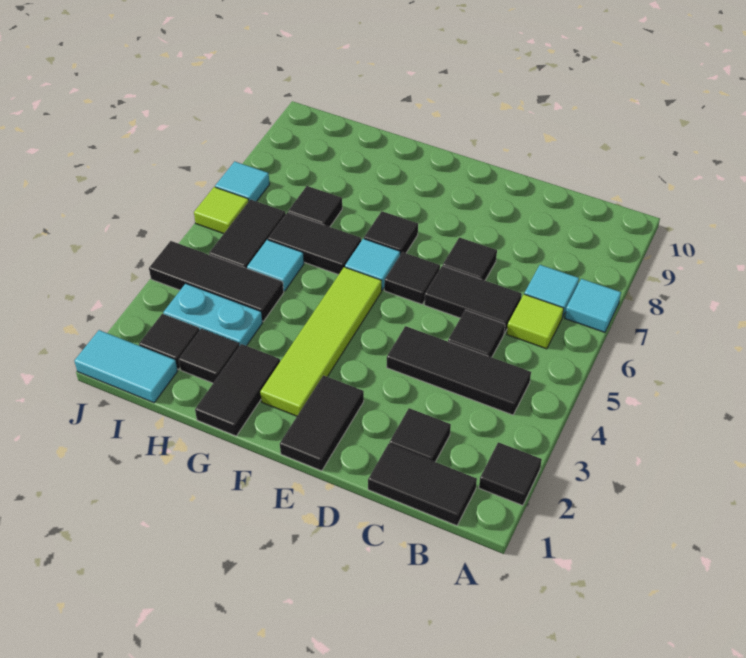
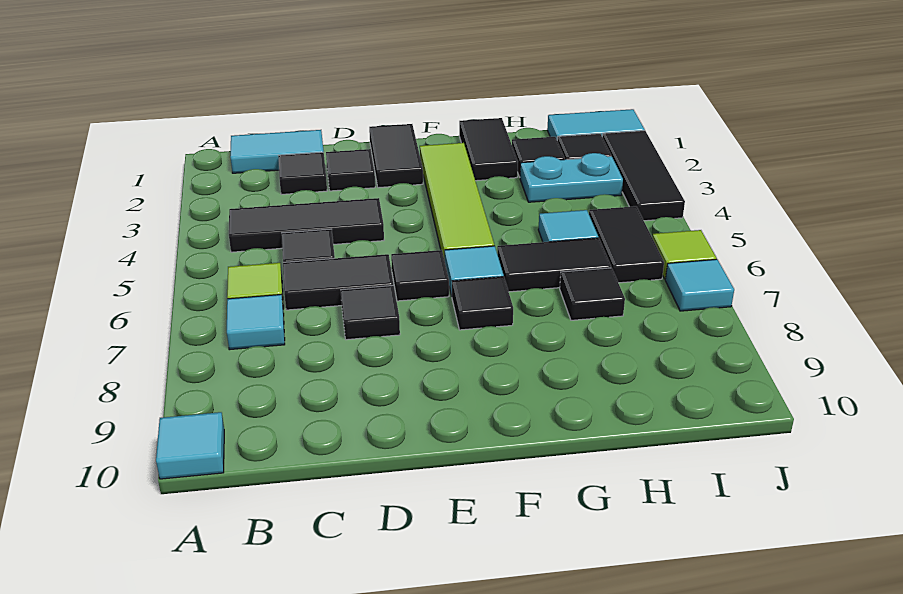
black tile A2 level 1 -> black tile D2 level 1
cyan tile A7 level 1 -> cyan tile A10 level 1
black tile B1:C1 level 1 -> cyan tile B1:C1 level 1
black tile H4:J4 level 1 -> black tile J2:J4 level 1

